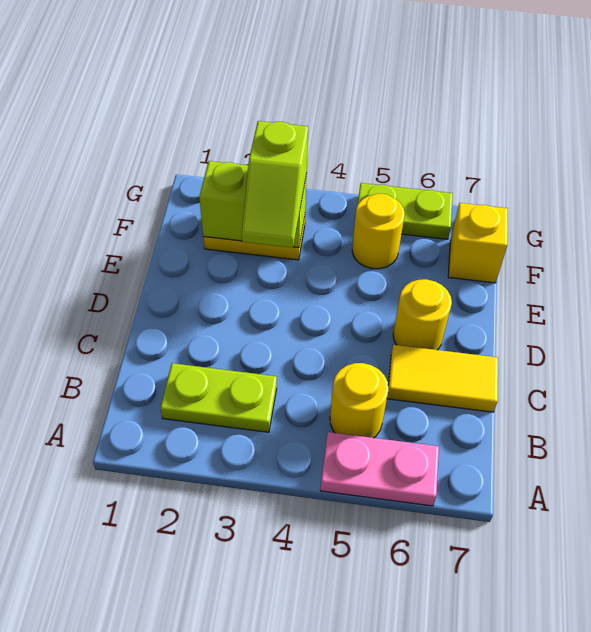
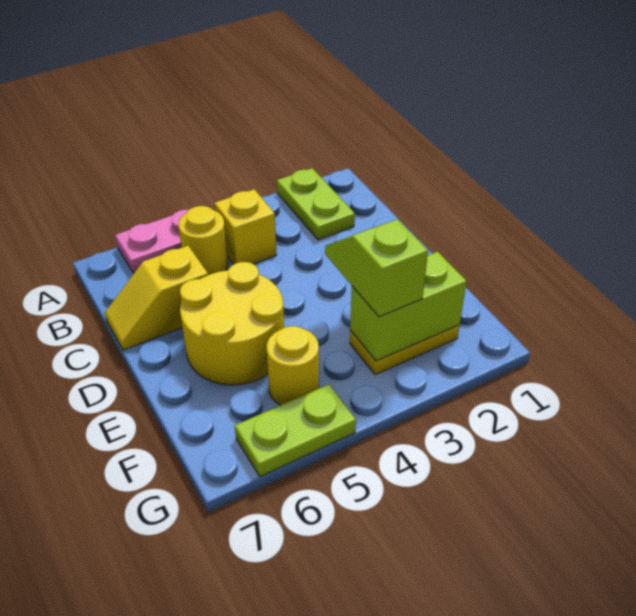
lime plate B2:B3 level 1 -> lime plate A2:B2 level 1
yellow tile C6:C7 level 1 -> yellow slope C6:C7 level 1 top 6
yellow round brick D6 level 1 -> yellow round brick D5:E6 level 1
yellow brick F7 level 1 -> yellow brick B4 level 1

